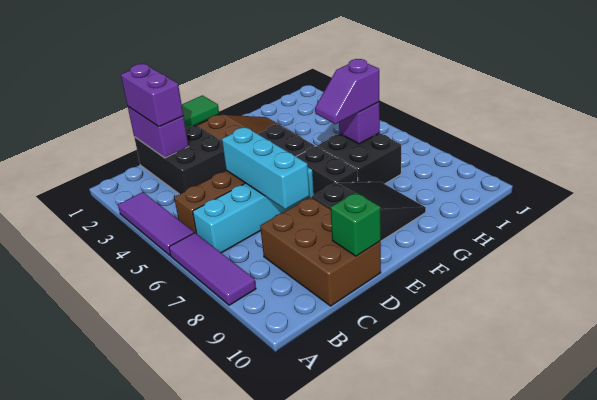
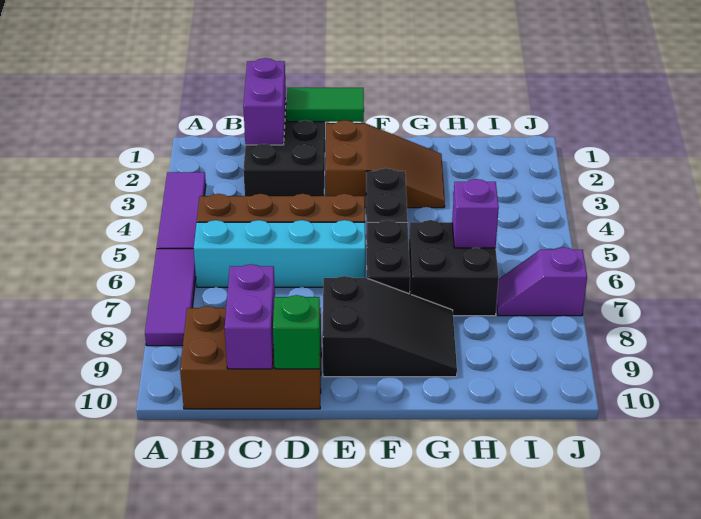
purple brick C1:C2 level 3 -> purple brick C9:C10 level 2
brown brick C8:D10 level 1 -> brown brick B9:D10 level 1
cyan brick D5:D7 level 2 -> none
purple slope G6:H6 level 3 top H -> purple slope I7:J7 level 1 top J

